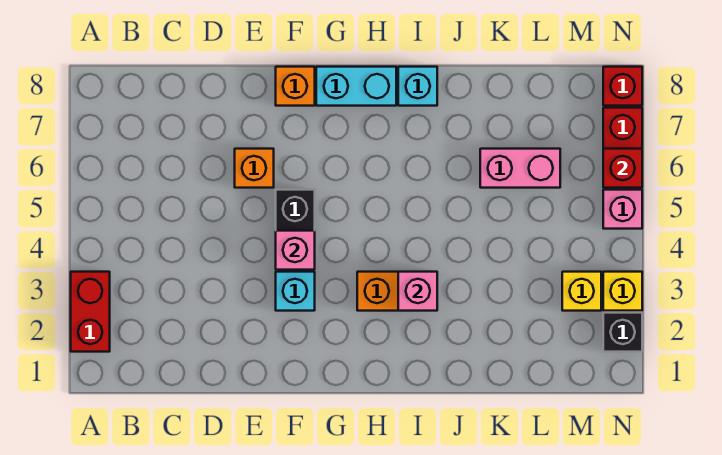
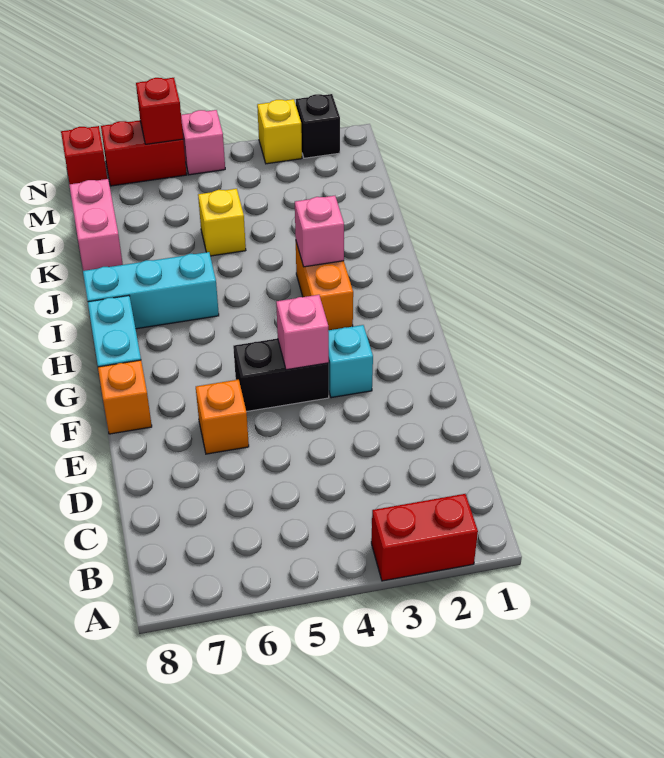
cyan brick I8 level 1 -> cyan brick I6:I8 level 1
pink brick K6:L6 level 1 -> pink brick K8:L8 level 1
yellow brick M3 level 1 -> yellow brick K5 level 1

